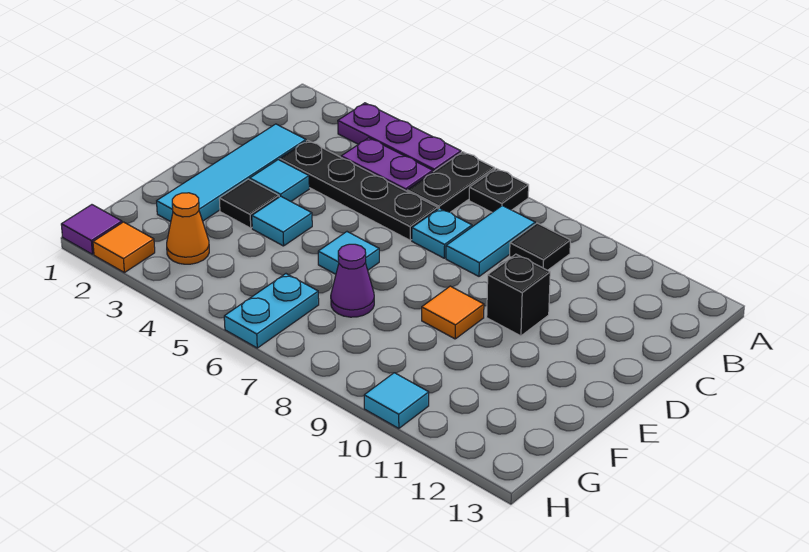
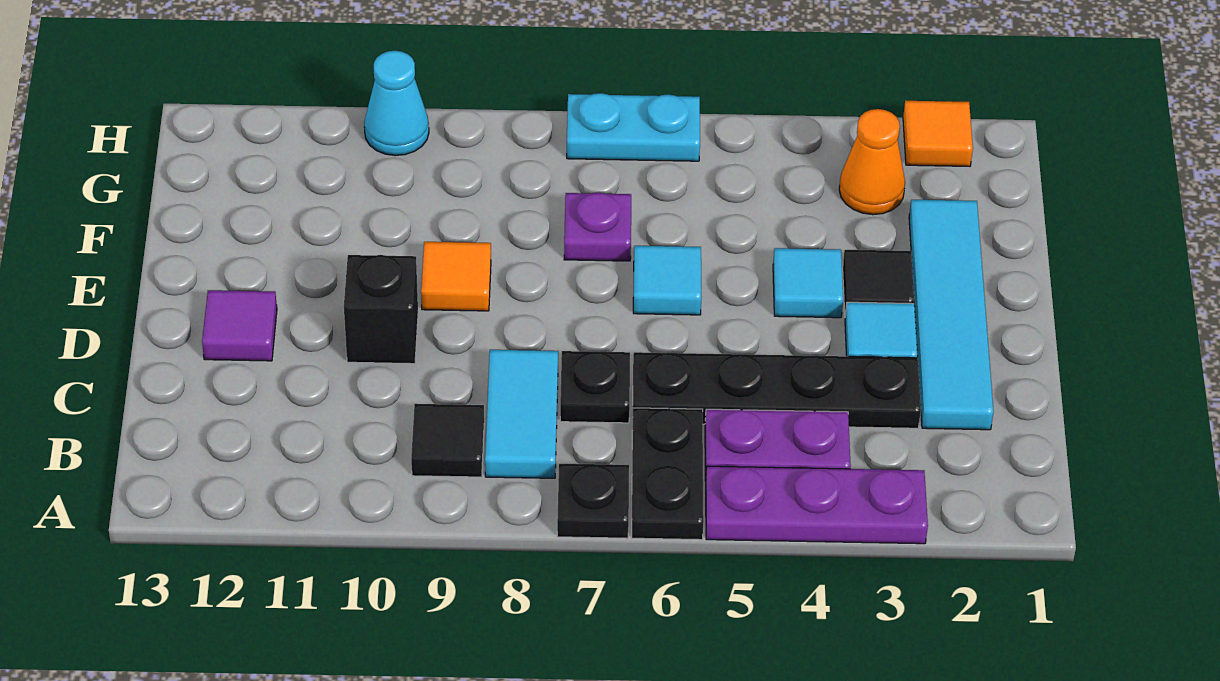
cyan plate C7 level 1 -> black plate C7 level 1
purple cone F7 level 1 -> purple plate F7 level 1
cyan plate G6:H6 level 1 -> cyan plate H6:H7 level 1
purple tile H1 level 1 -> purple tile D12 level 1
cyan tile H10 level 1 -> cyan cone H10 level 1

